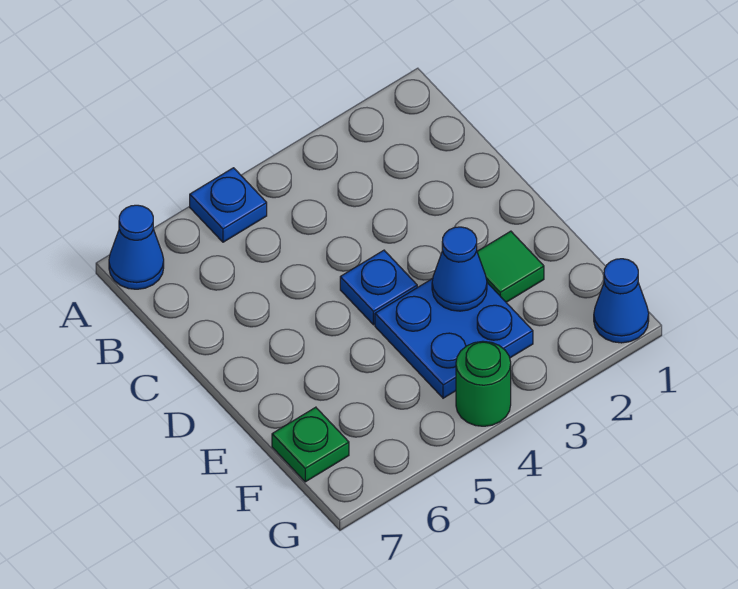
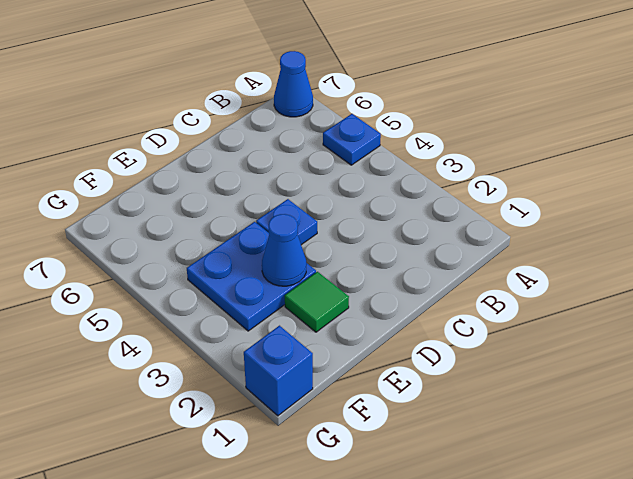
green plate F7 level 1 -> none
blue cone G1 level 1 -> blue brick G1 level 1
green round brick G4 level 1 -> none

